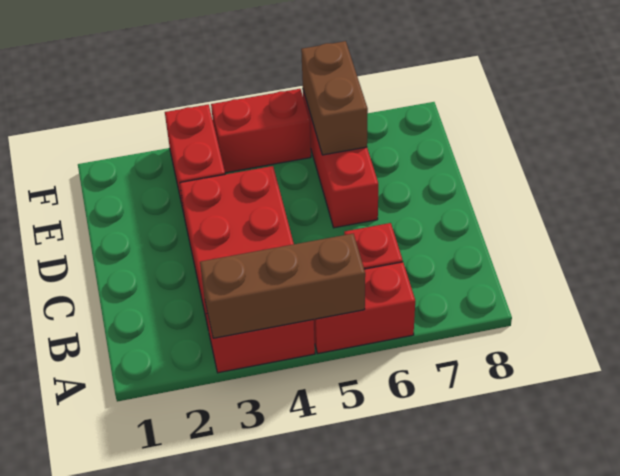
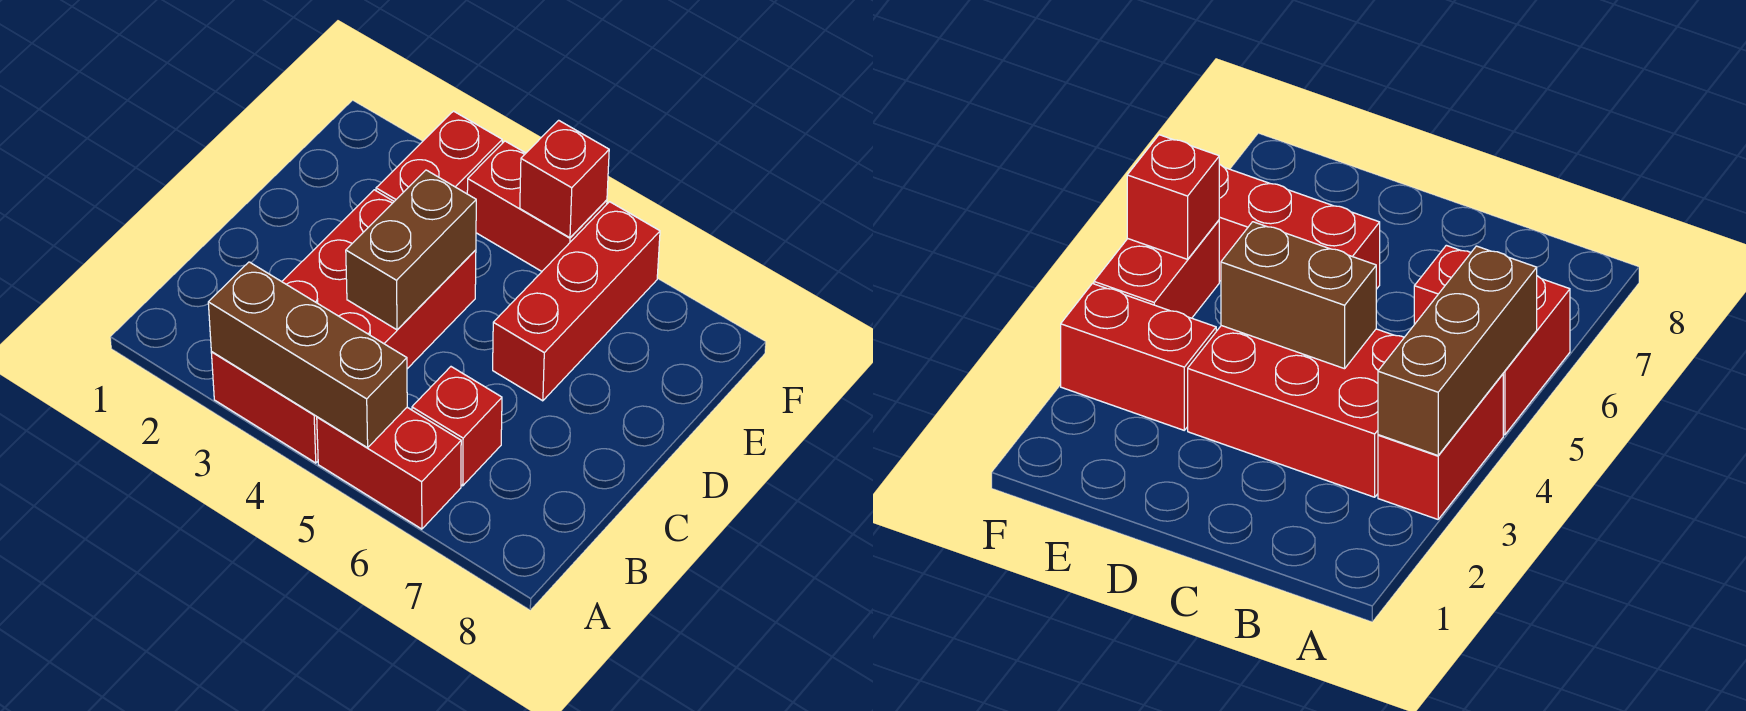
brown brick E6:F6 level 2 -> brown brick C4:D4 level 2
none -> red brick F5 level 2

